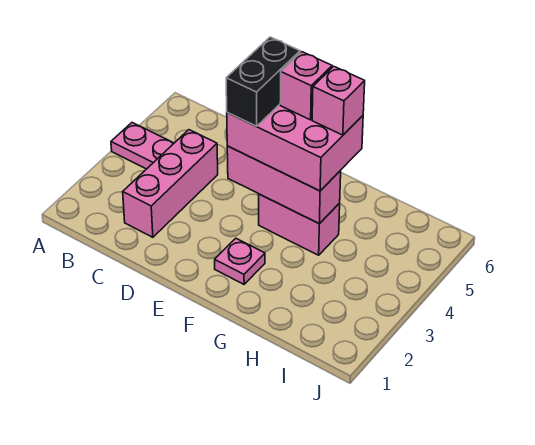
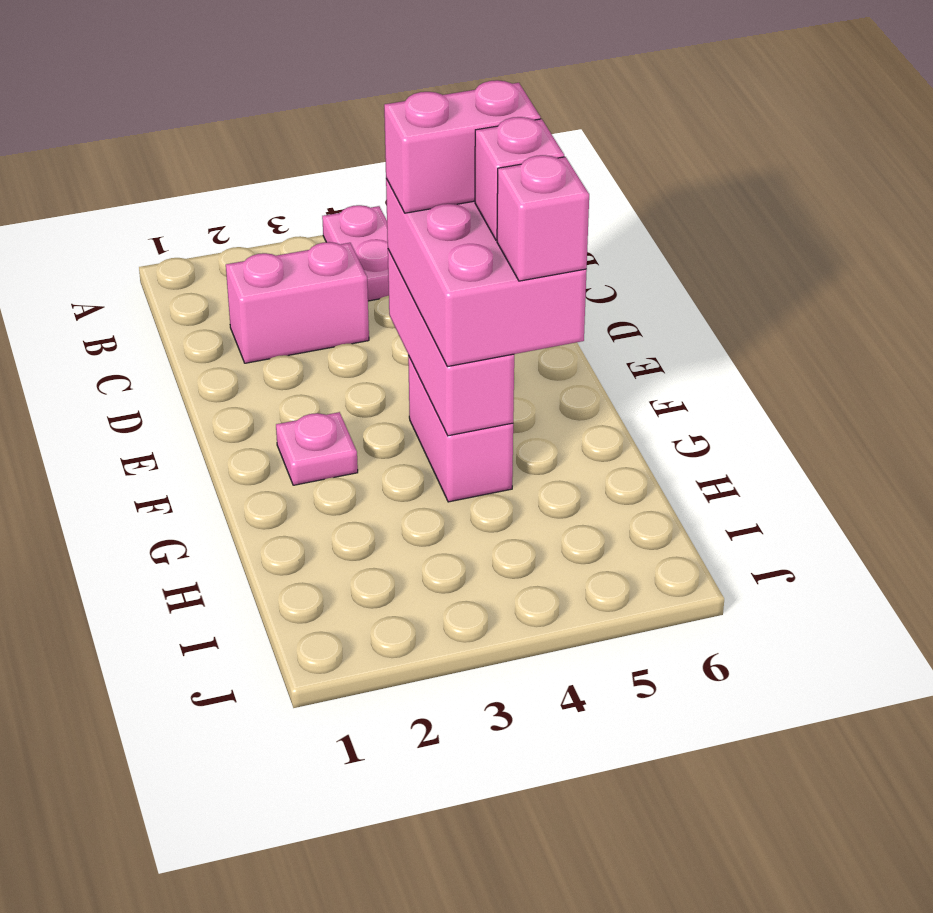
pink brick C2:C4 level 1 -> pink brick C2:C3 level 1
black brick E4:E5 level 4 -> pink brick E4:E5 level 4

